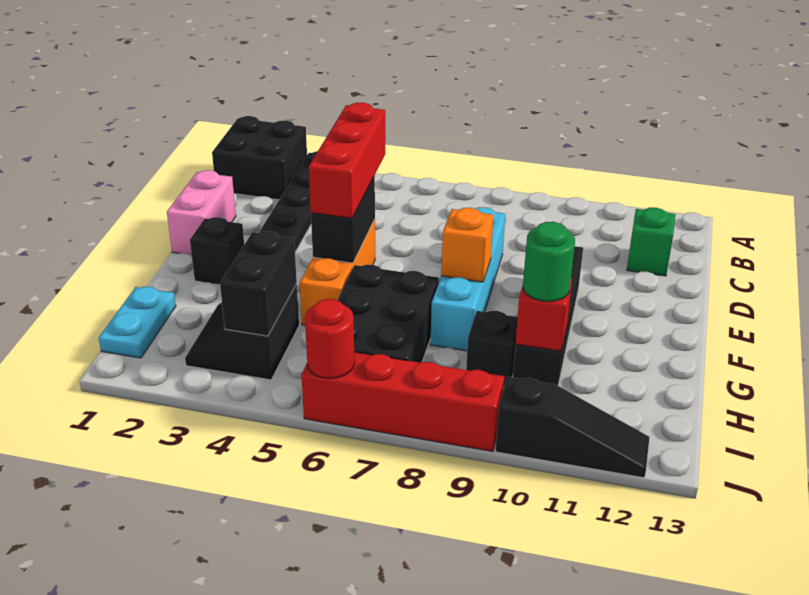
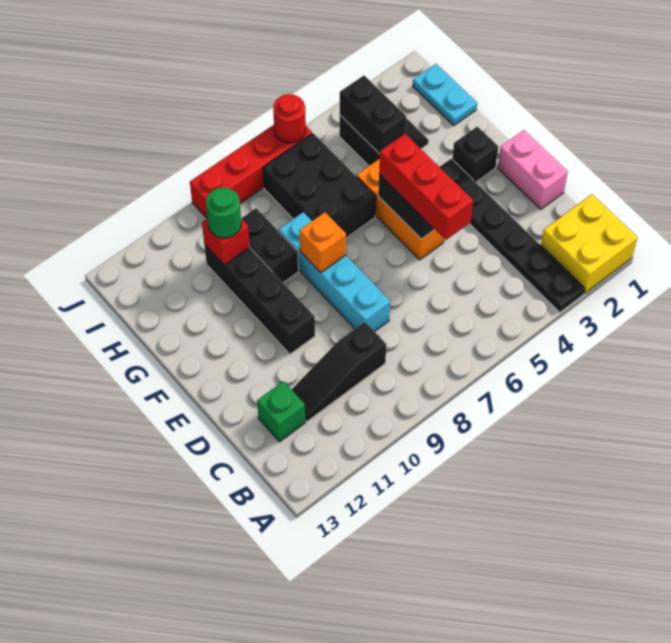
black brick A1:B2 level 1 -> yellow brick A1:B2 level 1
black brick H9 level 1 -> black brick G9:H9 level 1
black slope J10:J12 level 1 top 10 -> black slope C9:C11 level 1 top 9

